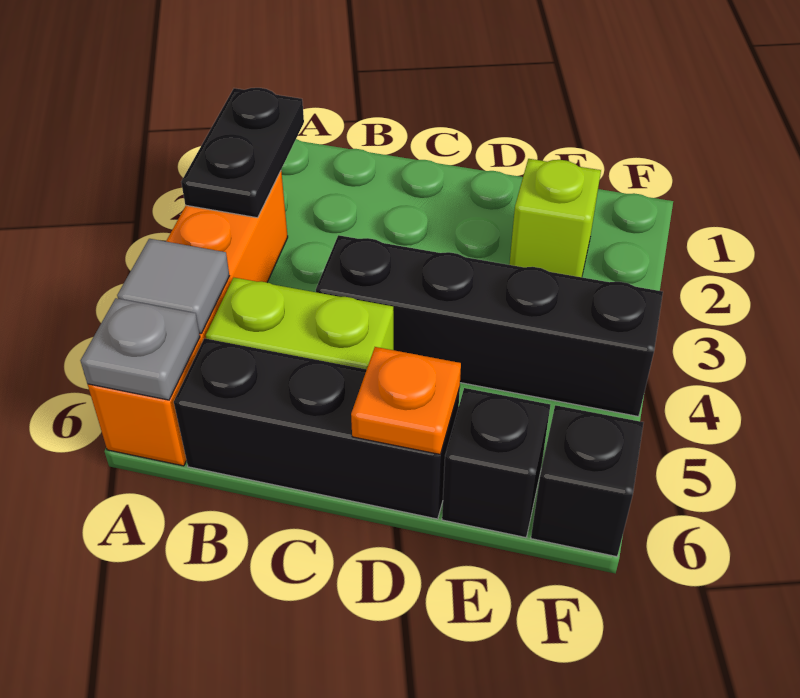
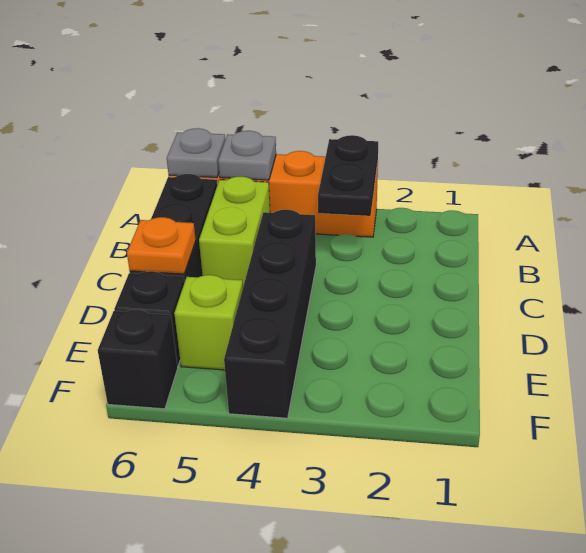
black plate A2:A3 level 2 -> black plate A3:B3 level 2
grey tile A5 level 2 -> grey plate A5 level 2
lime brick E2 level 1 -> lime brick E5 level 1

